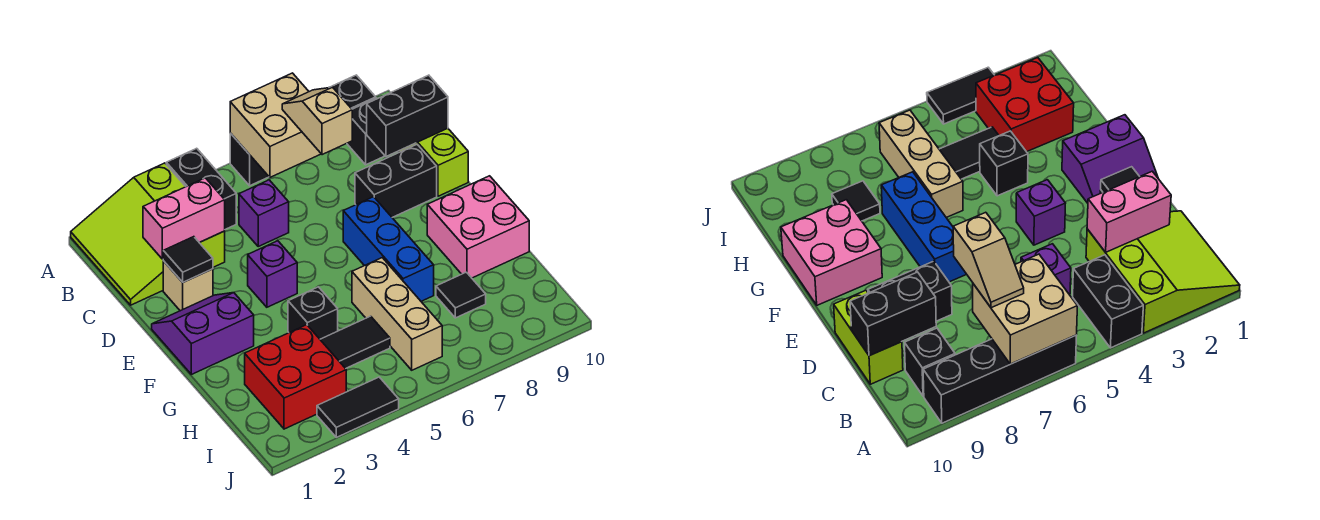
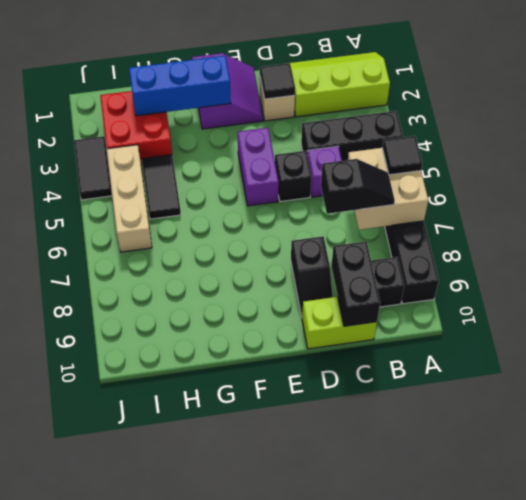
lime slope A1:C3 level 1 top 3 -> lime slope A1:C2 level 1 top 2
black brick A4:B4 level 1 -> black brick A4:C4 level 1
tan slope B7:C7 level 3 top C -> black slope B7:C7 level 3 top C
pink brick C2:C3 level 2 -> none
black brick D8:D9 level 1 -> black slope D8:D9 level 1 top 8
purple brick E4 level 1 -> purple brick E4:E5 level 1
blue brick E7:G7 level 1 -> blue brick F2:H2 level 2
pink brick F9:G10 level 1 -> none
black brick G4 level 1 -> black brick D5 level 1
tan brick G6:I6 level 1 -> tan brick I4:I6 level 1
black tile H8 level 1 -> black tile A6 level 3

